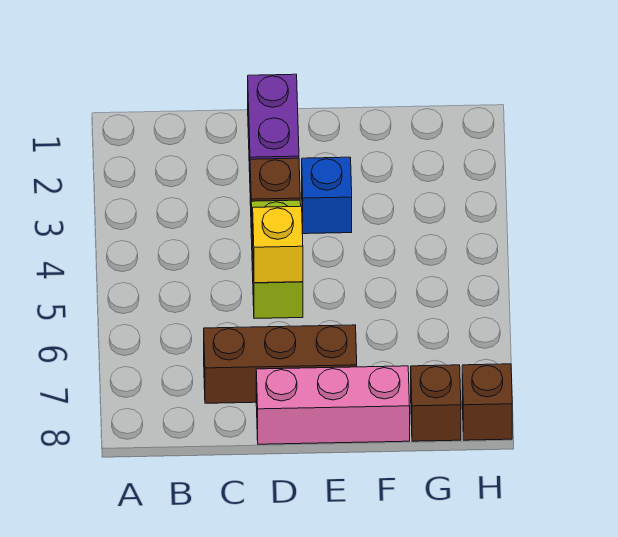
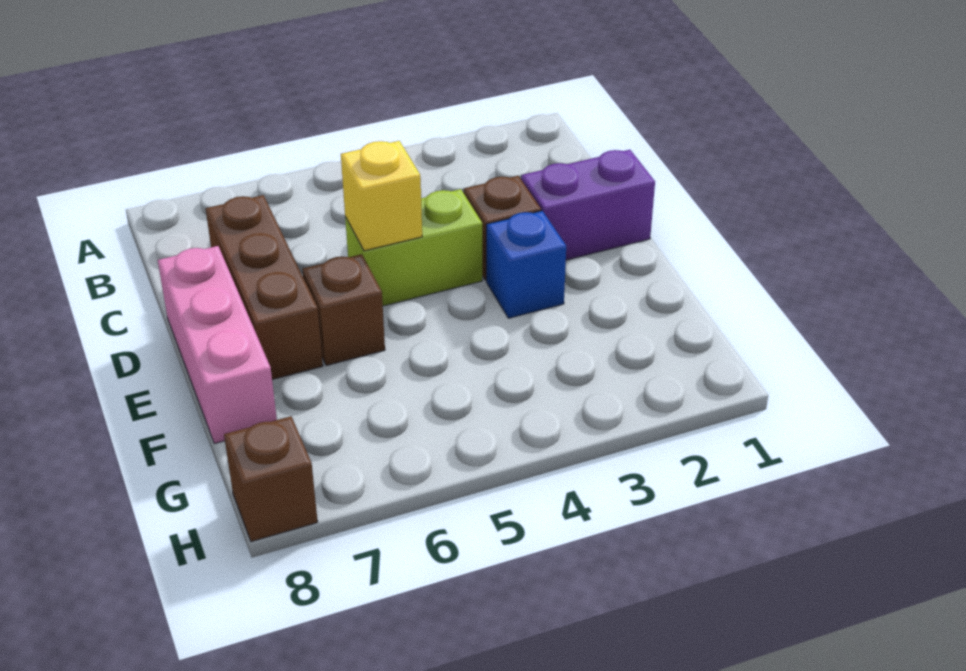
brown brick G8 level 1 -> brown brick E6 level 1

